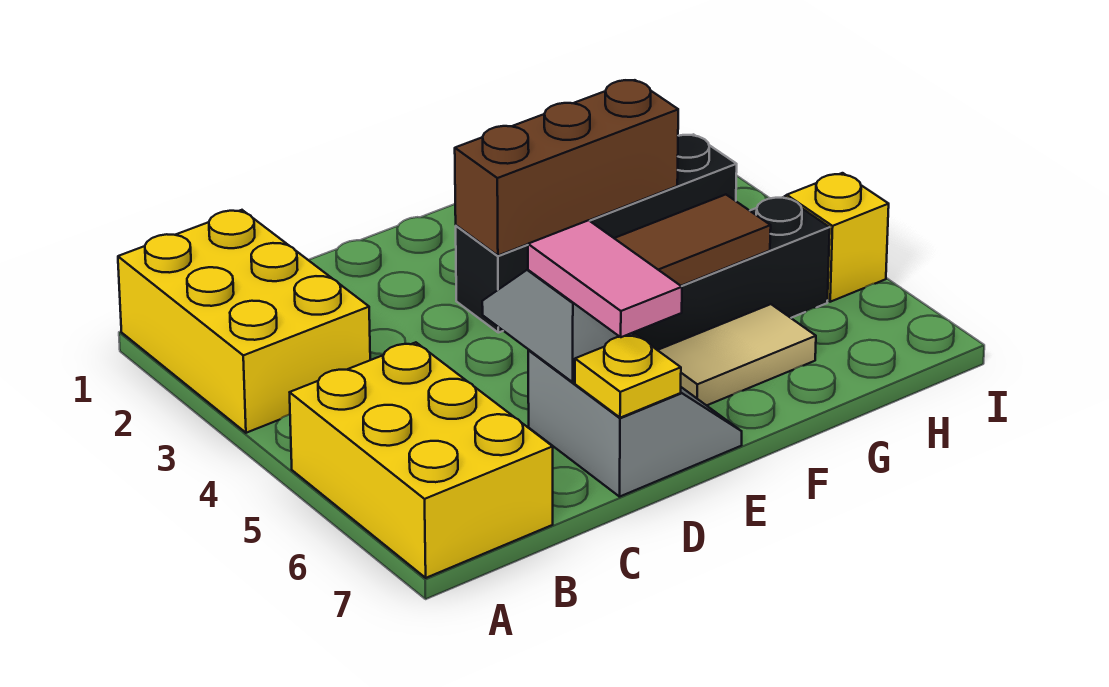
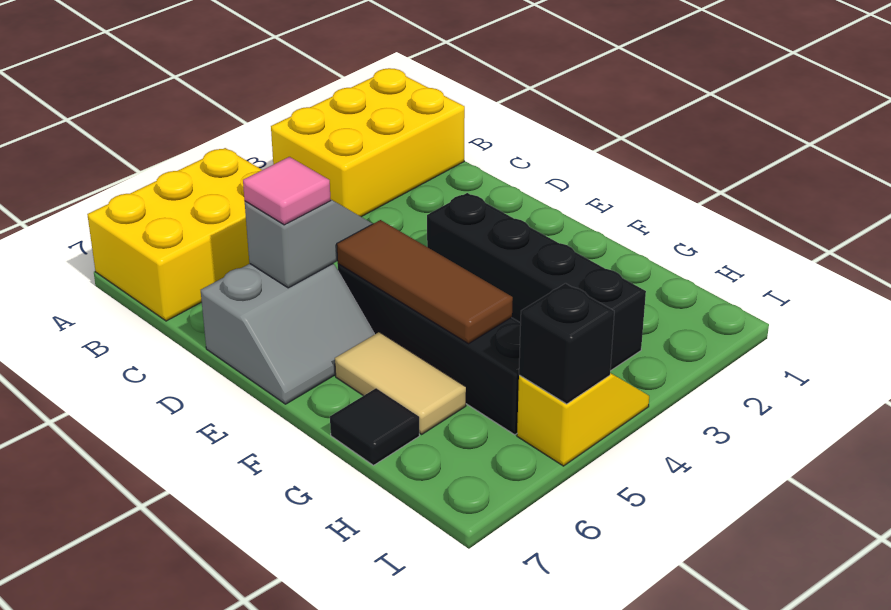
pink tile D6:D7 level 3 -> pink tile D6 level 3
yellow plate D7 level 2 -> none
brown brick E3:G3 level 2 -> none
none -> black tile G7 level 1
none -> black brick I5 level 2

